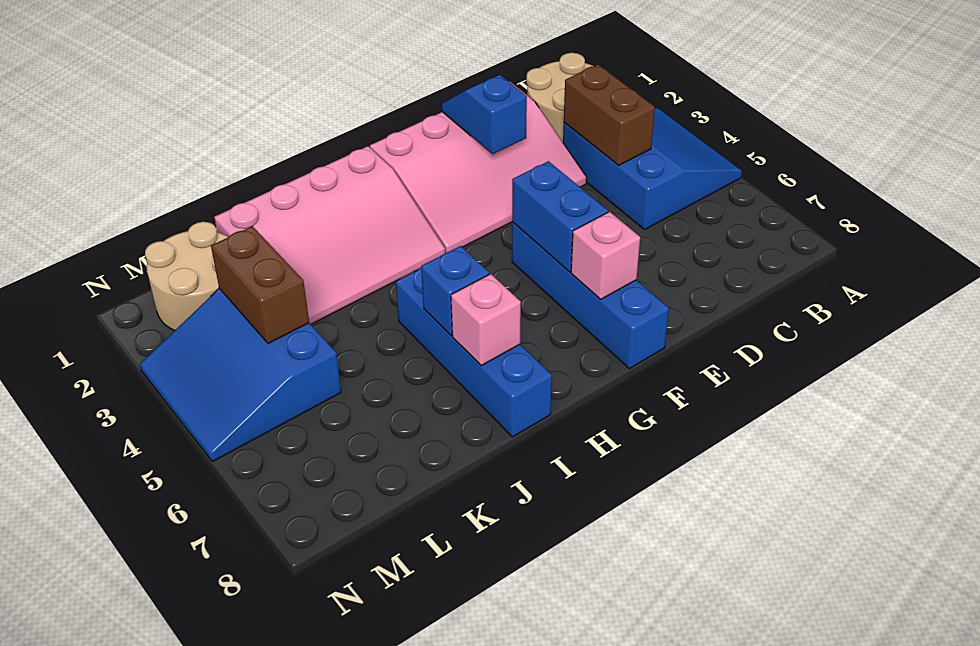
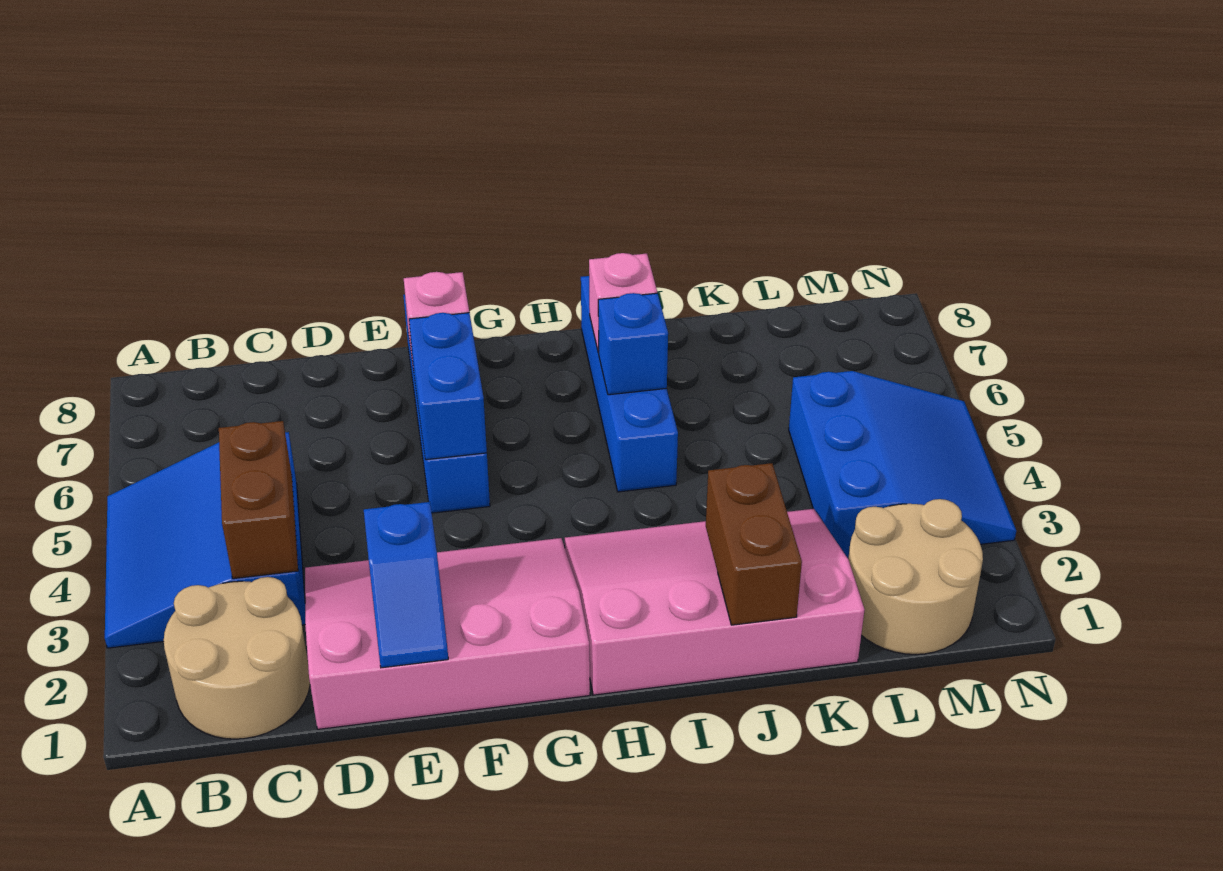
brown brick L3:L4 level 2 -> brown brick J1:J2 level 2

